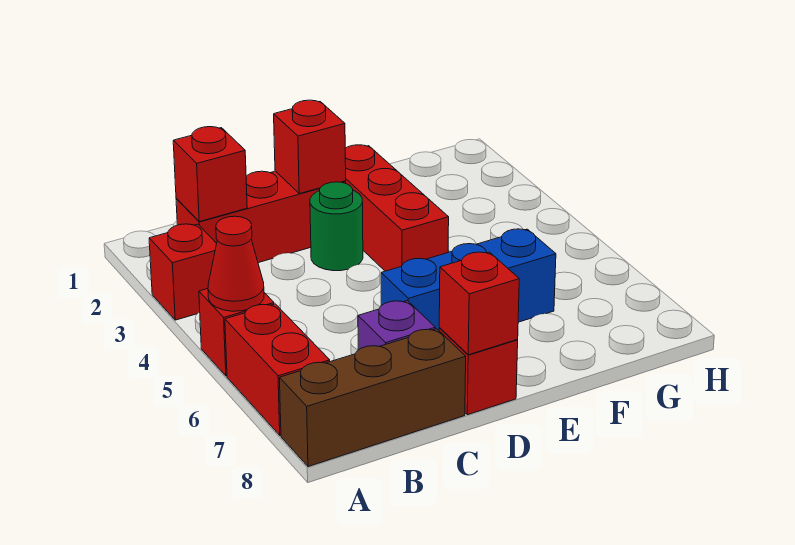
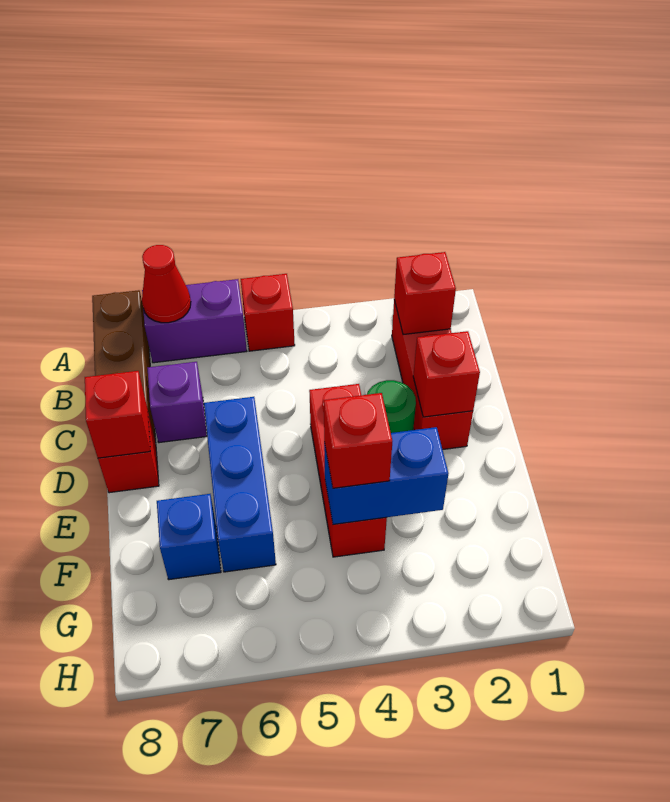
red brick A3 level 1 -> red brick F4 level 3
red cone A5 level 2 -> red cone A7 level 2
red brick A6:A7 level 1 -> purple brick A6:A7 level 1
red brick E2:E4 level 1 -> red brick D4:F4 level 1
none -> blue brick F3:F4 level 2
none -> blue brick F7 level 1

